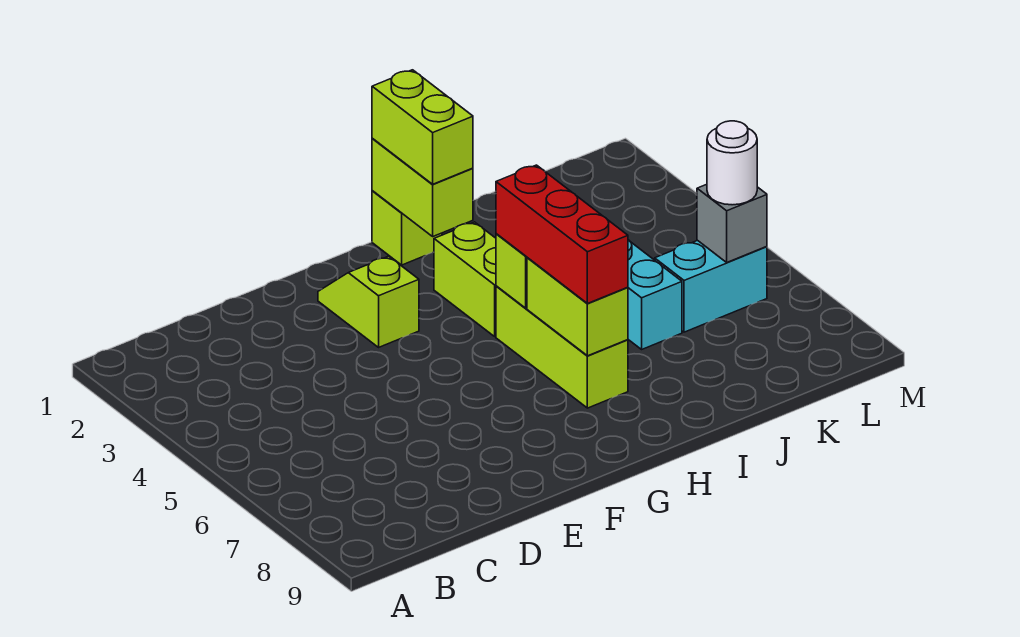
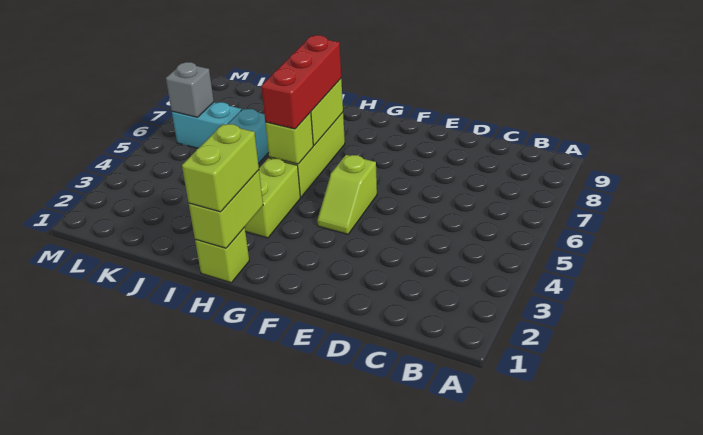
lime slope F2:F3 level 1 top 3 -> lime slope F4:F5 level 1 top 5
white round brick L6 level 3 -> none

